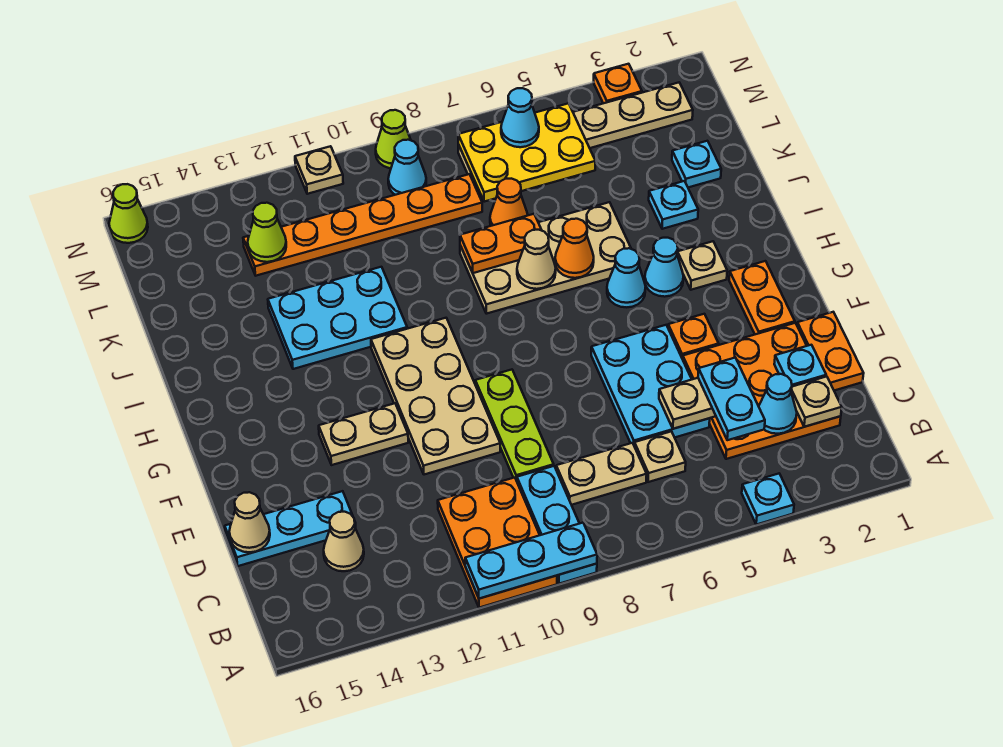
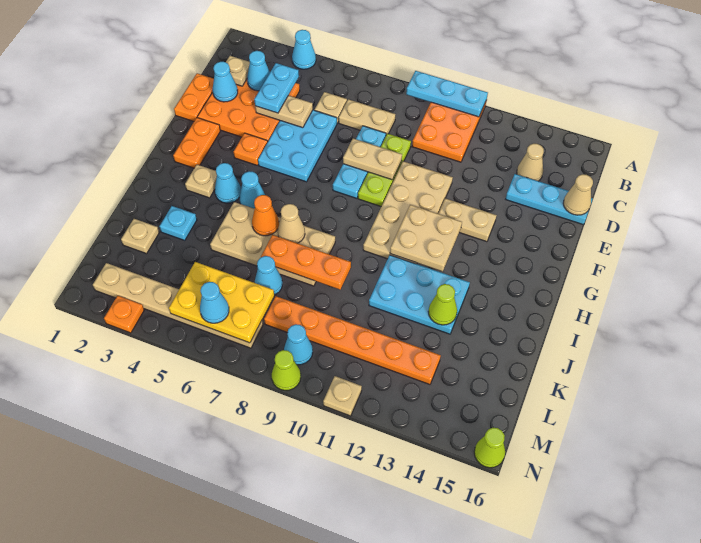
cyan plate A4 level 1 -> cyan cone A4 level 1
cyan plate A9:C9 level 1 -> cyan plate D8:F8 level 1
cyan plate D2 level 2 -> cyan cone D2 level 2
none -> tan plate E8:E9 level 2
none -> tan plate G11:H12 level 2
orange plate J7:J8 level 2 -> orange plate J7:J9 level 2
cyan plate K2 level 1 -> tan plate K2 level 1
orange cone K7 level 1 -> cyan cone K7 level 1
lime cone L13 level 2 -> lime cone J13 level 2

